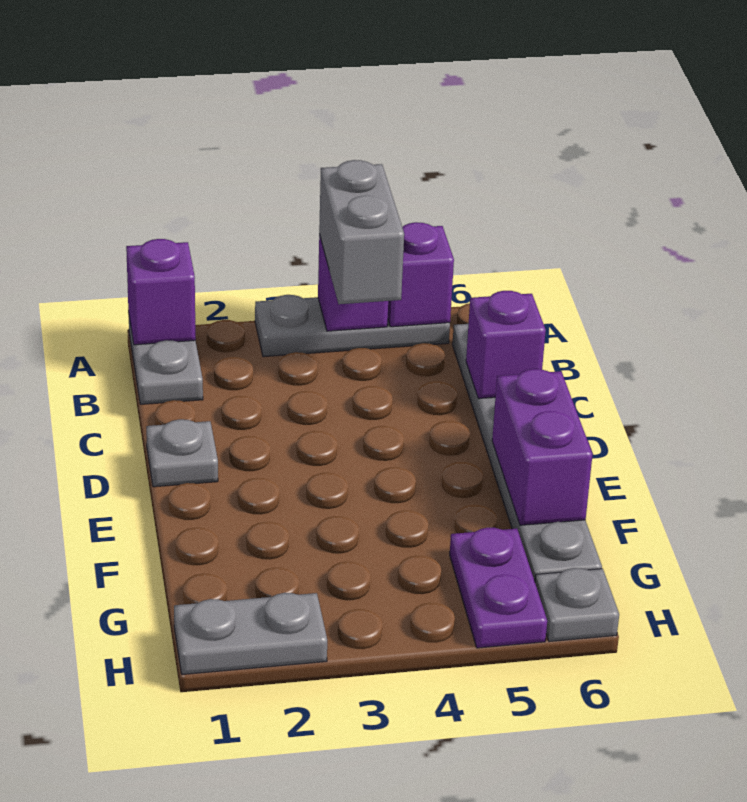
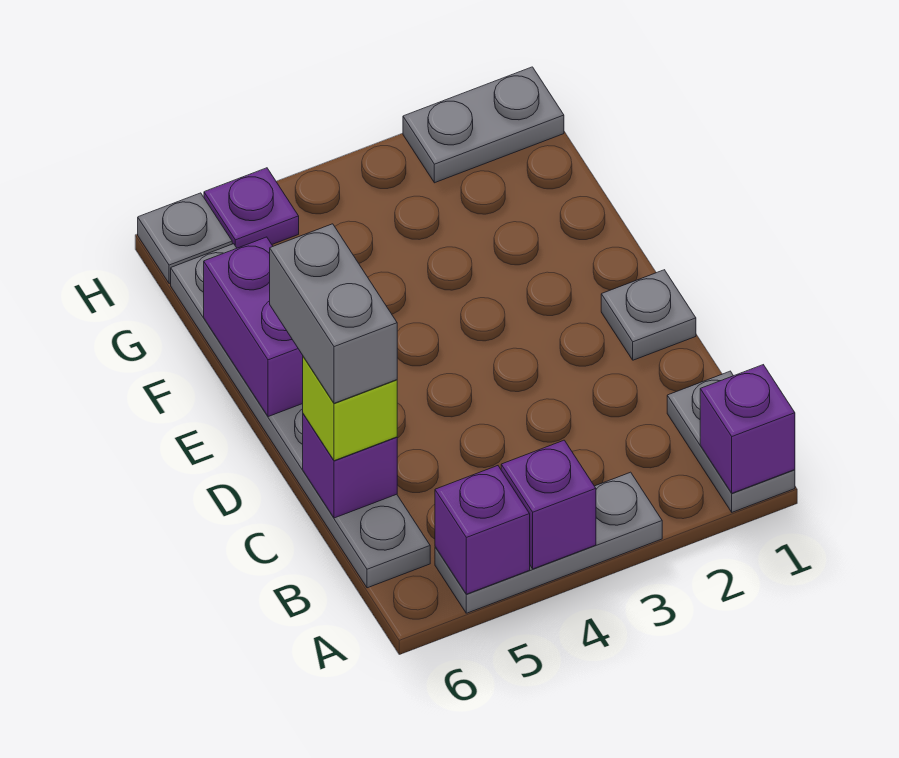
grey brick A4:B4 level 3 -> grey brick C6:D6 level 4
none -> lime brick C6 level 3
purple plate G5:H5 level 1 -> purple plate H5 level 1

